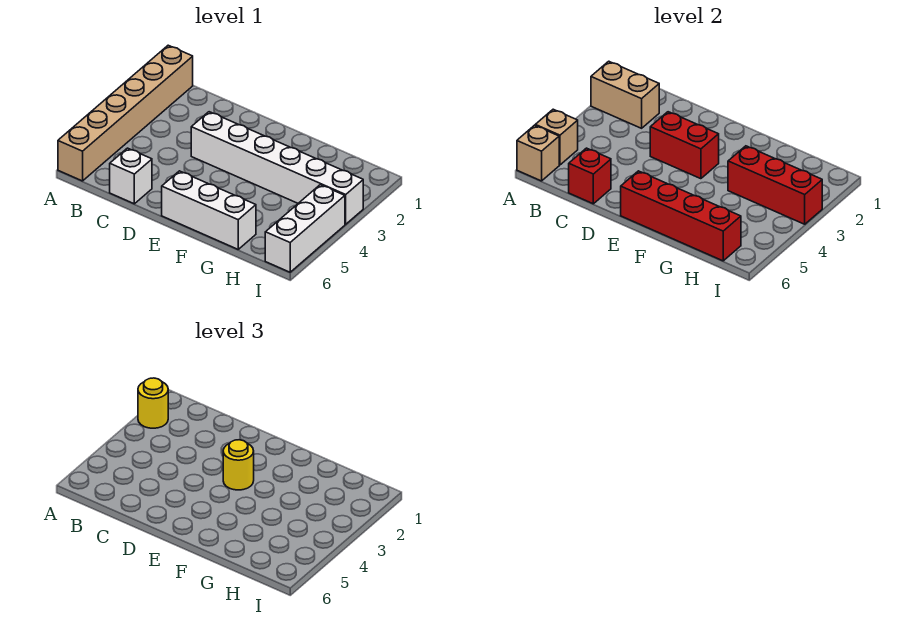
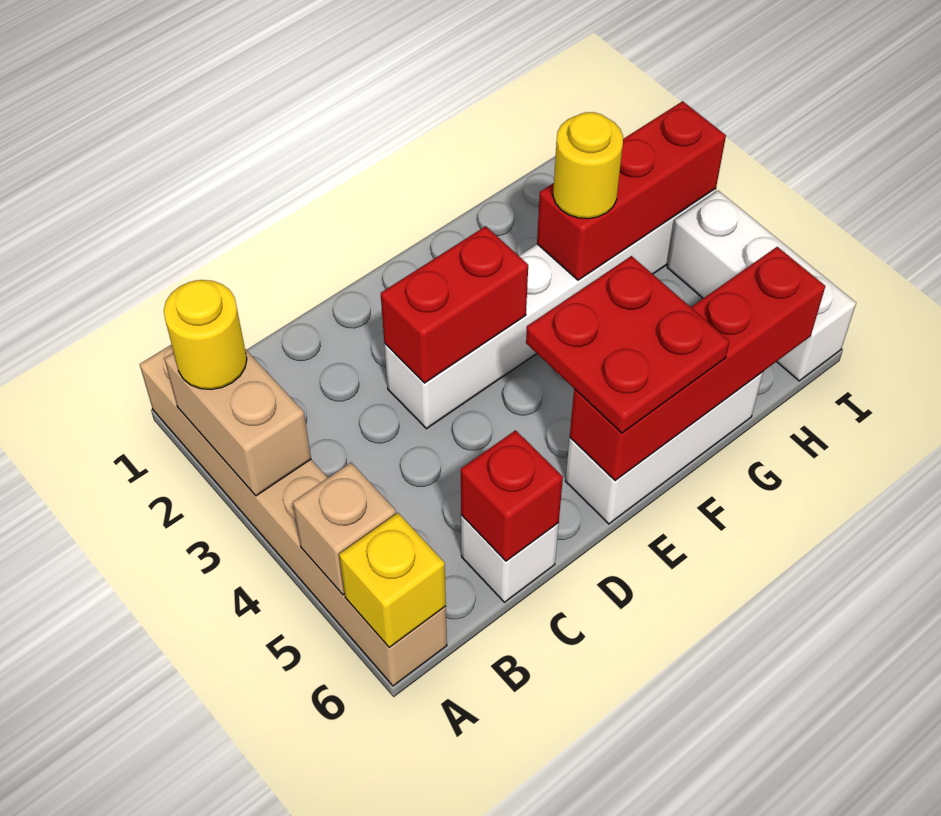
tan brick A2:B2 level 2 -> tan brick A2:A3 level 2
tan brick A6 level 2 -> yellow brick A6 level 2
yellow round brick E3 level 3 -> yellow round brick G3 level 3
none -> red plate E5:F6 level 3

